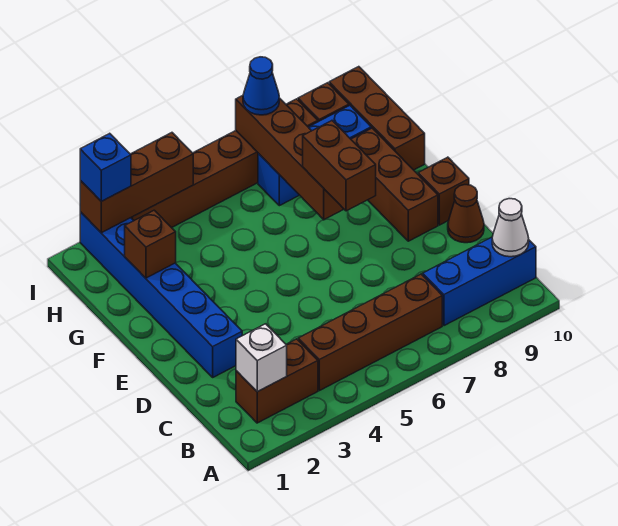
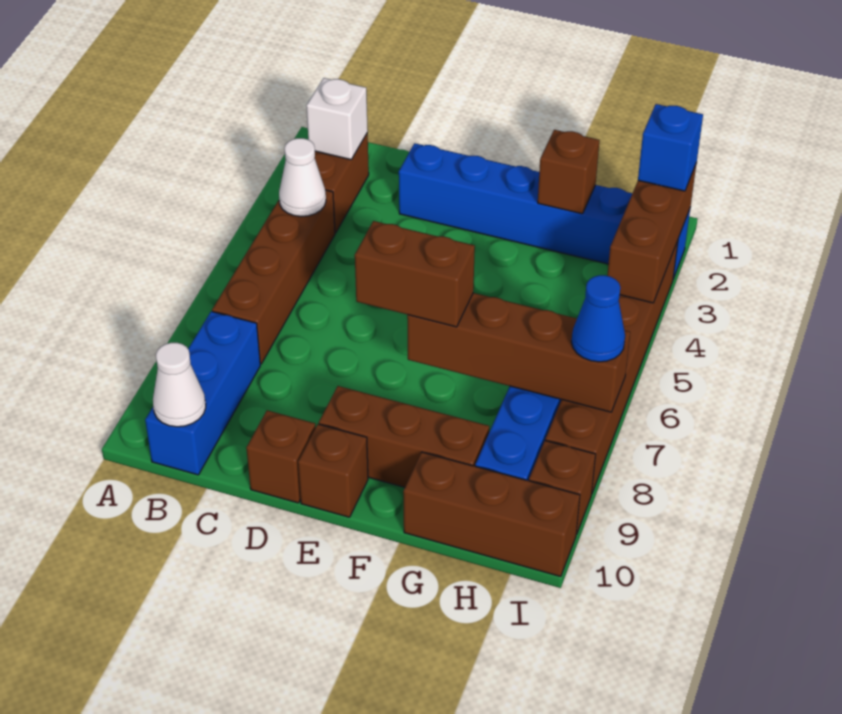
none -> white cone B4 level 2
brown cone D10 level 1 -> brown brick D10 level 1

